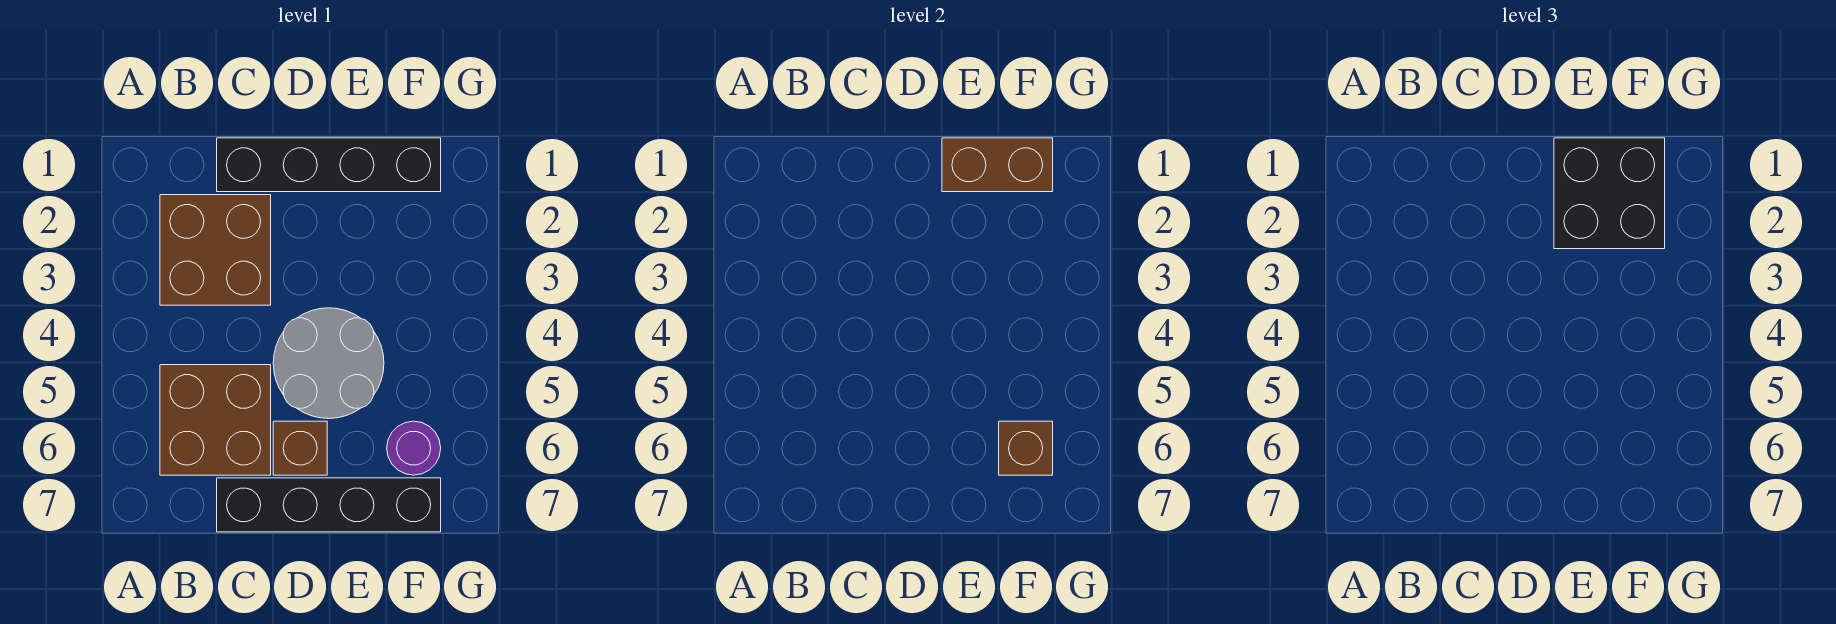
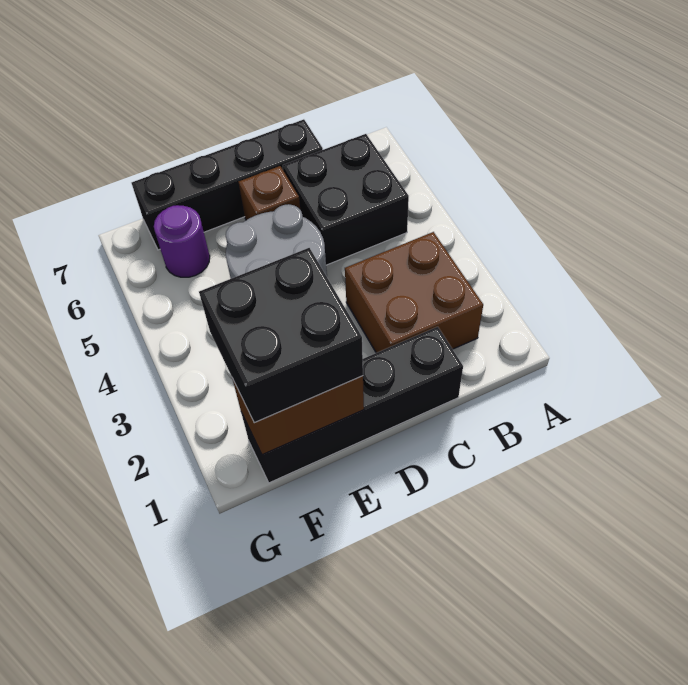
brown brick B5:C6 level 1 -> black brick B5:C6 level 1
brown brick F6 level 2 -> none

